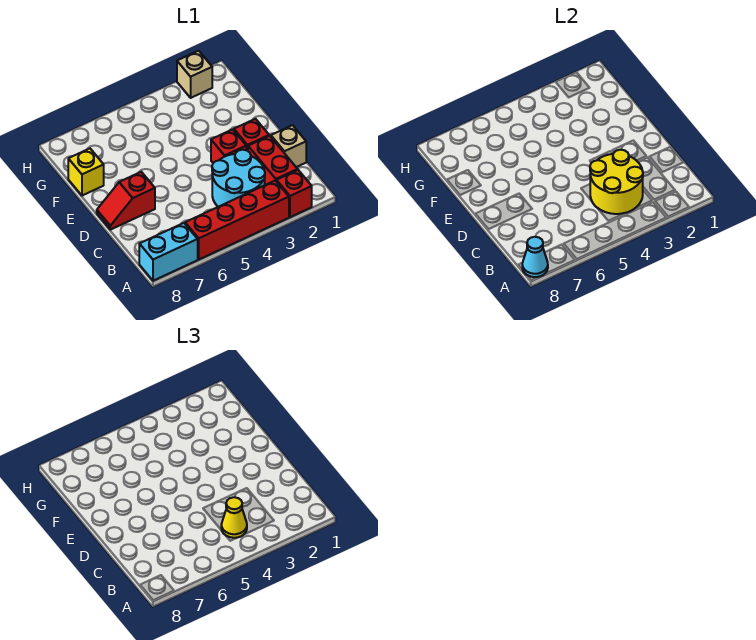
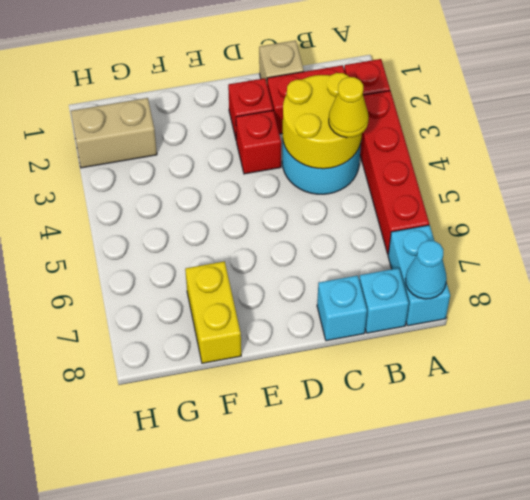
none -> cyan brick B8 level 1
none -> cyan brick C8 level 1
red slope D7:D8 level 1 top 7 -> none
yellow brick F8 level 1 -> yellow brick F7:F8 level 1
tan brick H2 level 1 -> tan brick G2:H2 level 1

